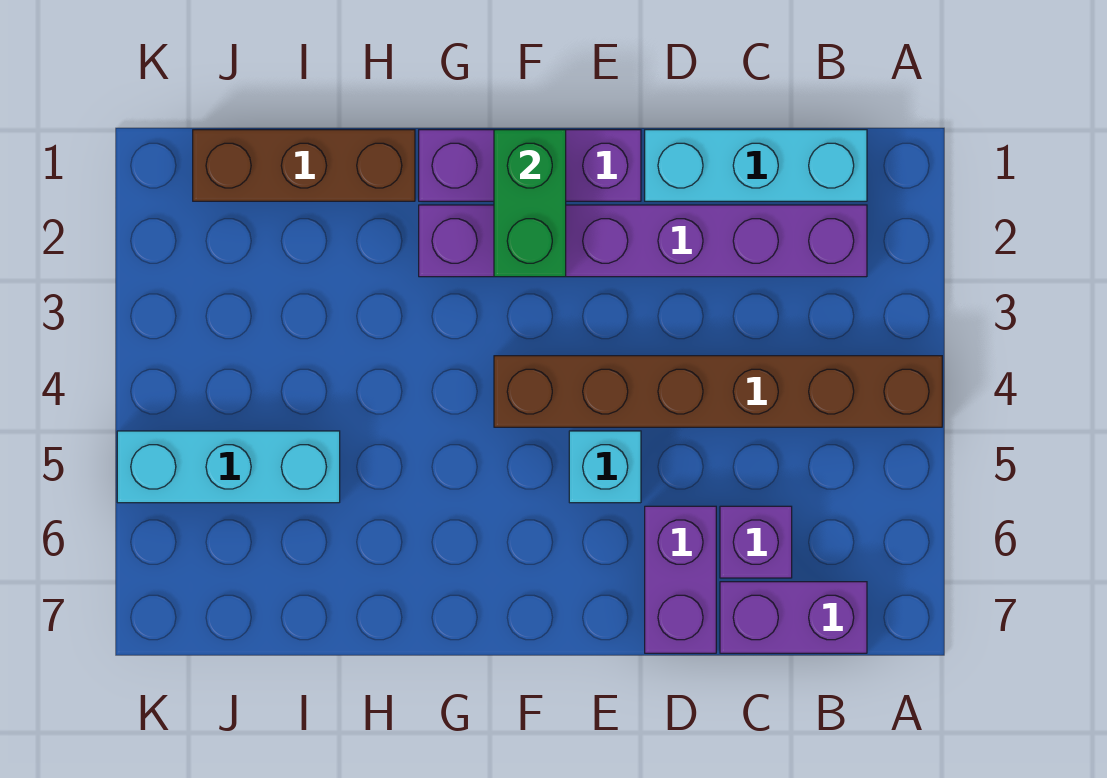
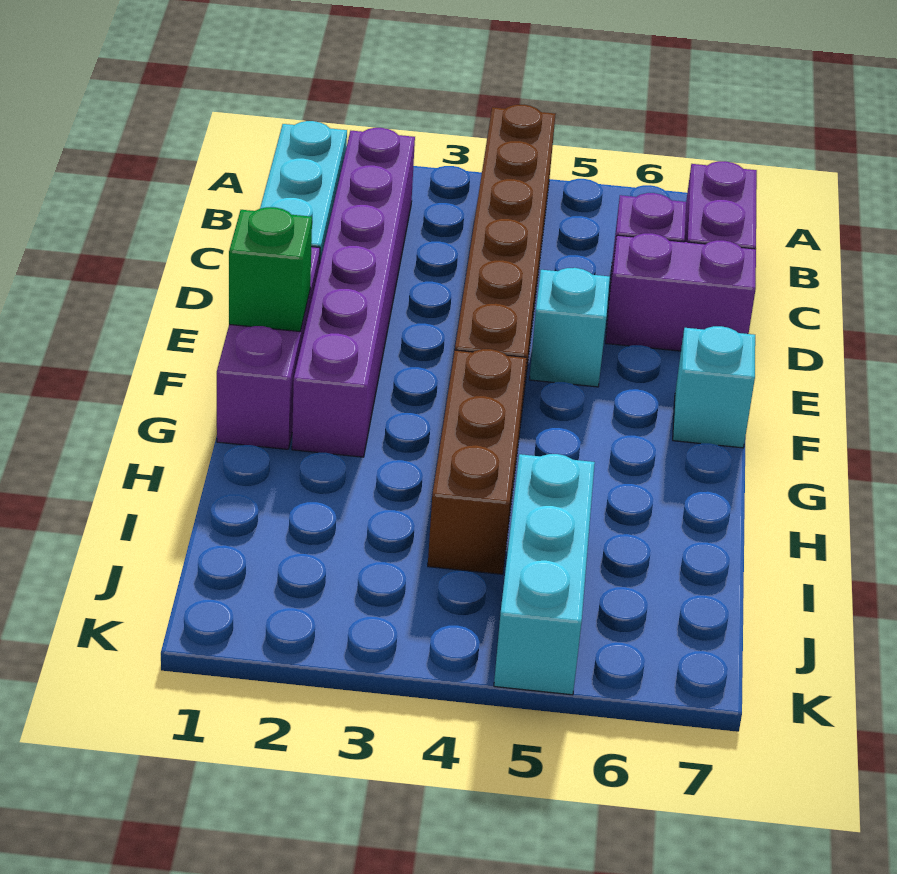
green brick F1:F2 level 2 -> green brick F1 level 2
none -> cyan brick F7 level 1
brown brick H1:J1 level 1 -> brown brick G4:I4 level 1

